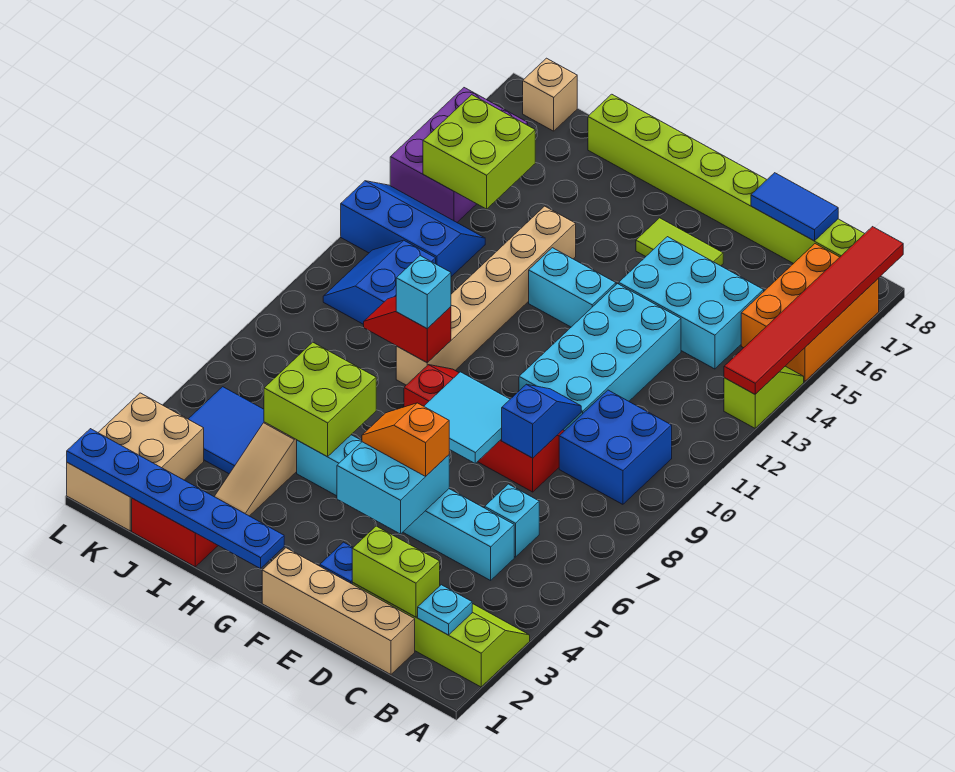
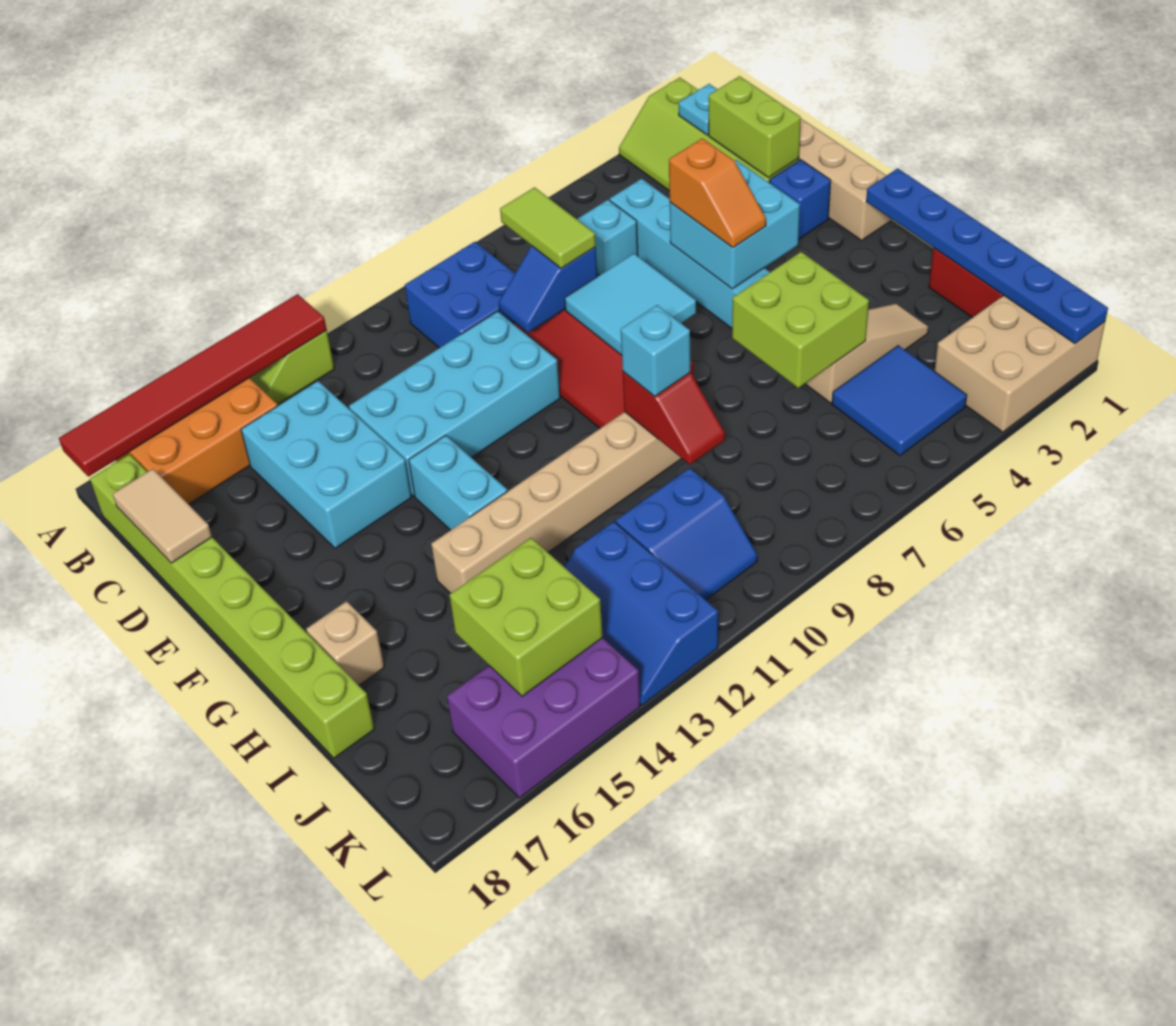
blue tile C18:D18 level 2 -> tan tile C18:D18 level 2
lime tile E16:F16 level 1 -> lime tile C8:D8 level 3
tan brick K18 level 1 -> tan brick H17 level 1

